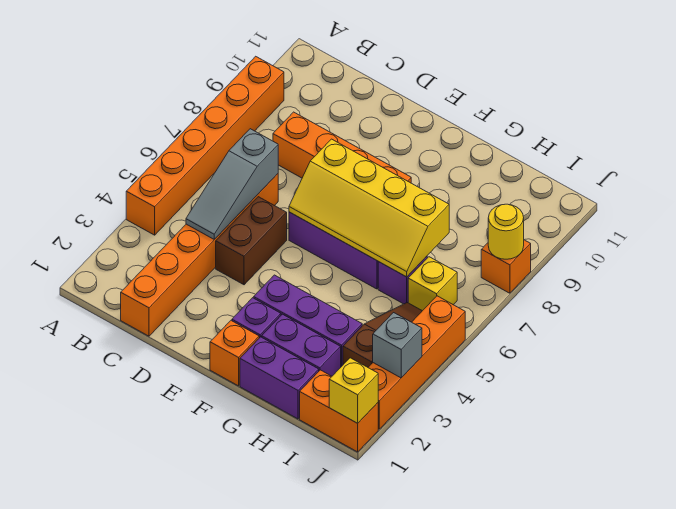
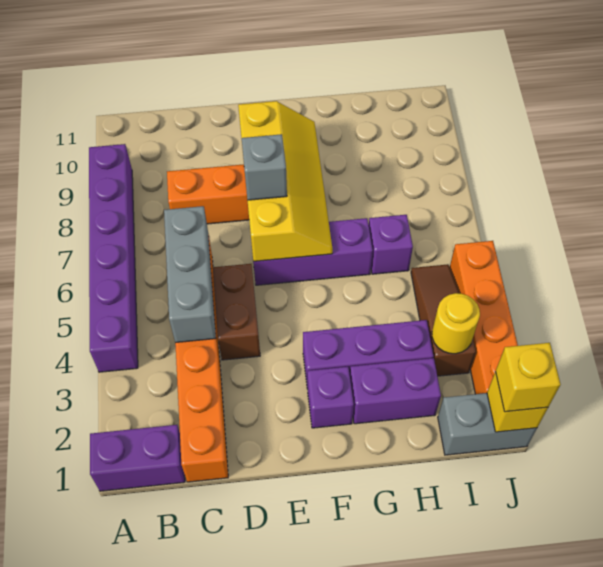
orange brick A4:A9 level 1 -> purple brick A4:A9 level 1
grey slope C4:C6 level 2 top 6 -> grey brick C4:C6 level 2
yellow slope E6:H7 level 2 top 7 -> yellow slope E6:F9 level 2 top E
orange brick F1 level 1 -> none
purple brick G1:H1 level 1 -> purple brick A1:B1 level 1
orange brick I1:J1 level 1 -> grey brick I1:J1 level 1
yellow brick I6 level 1 -> yellow brick J1 level 3
grey brick J3 level 2 -> grey brick E7 level 3
orange brick J8 level 1 -> none
yellow round brick J8 level 2 -> yellow round brick I3 level 2

